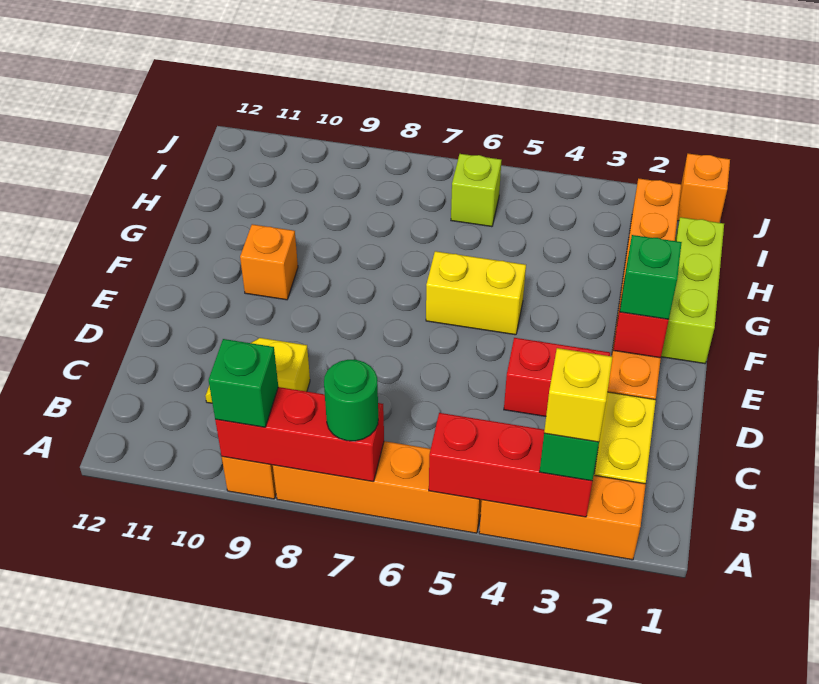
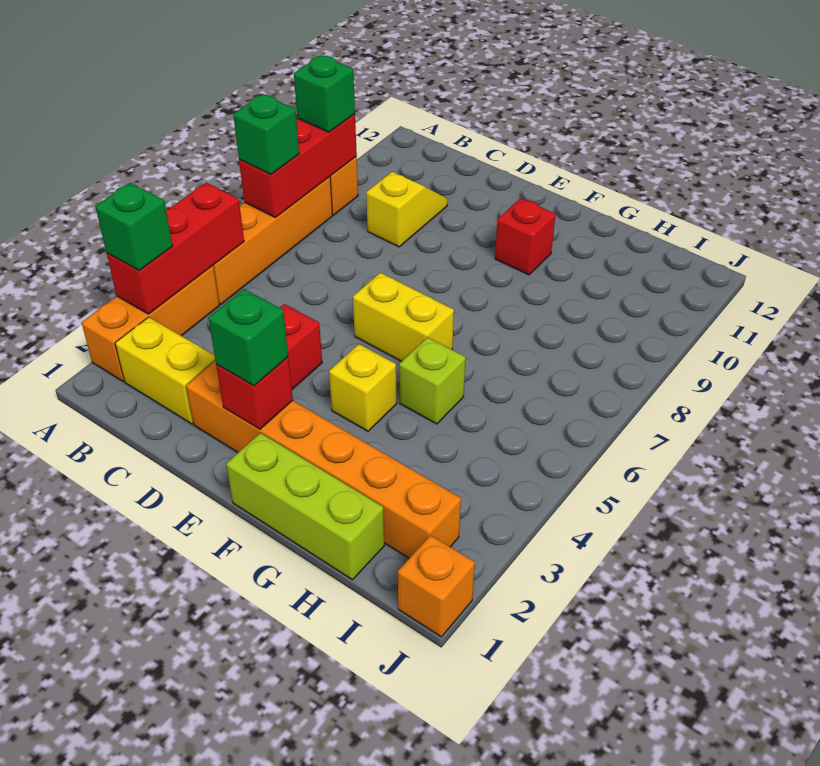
yellow brick A3 level 4 -> yellow brick F4 level 1
green round brick A7 level 3 -> green brick A7 level 3
yellow brick F5:F6 level 1 -> yellow brick E6:F6 level 1
orange brick F10 level 1 -> red brick F10 level 1
lime brick I6 level 1 -> lime brick G5 level 1

